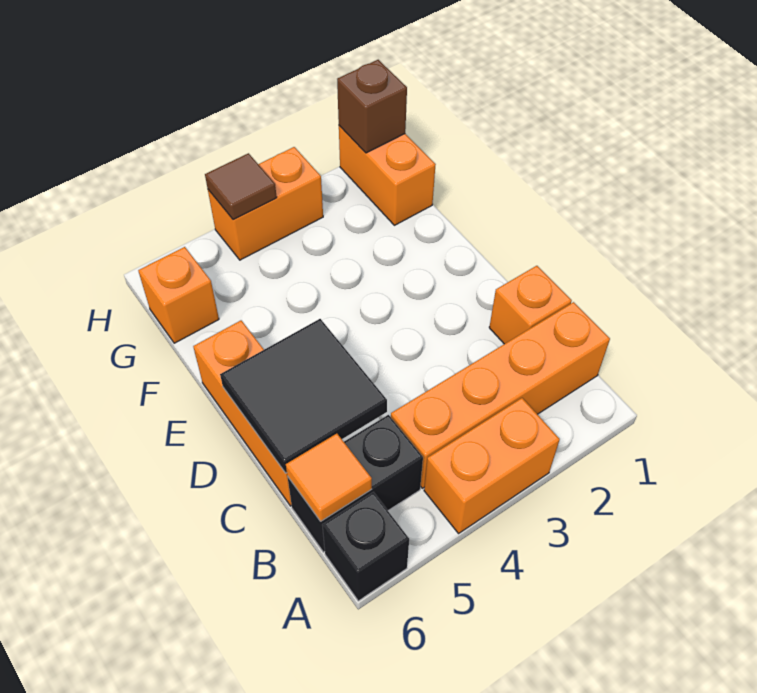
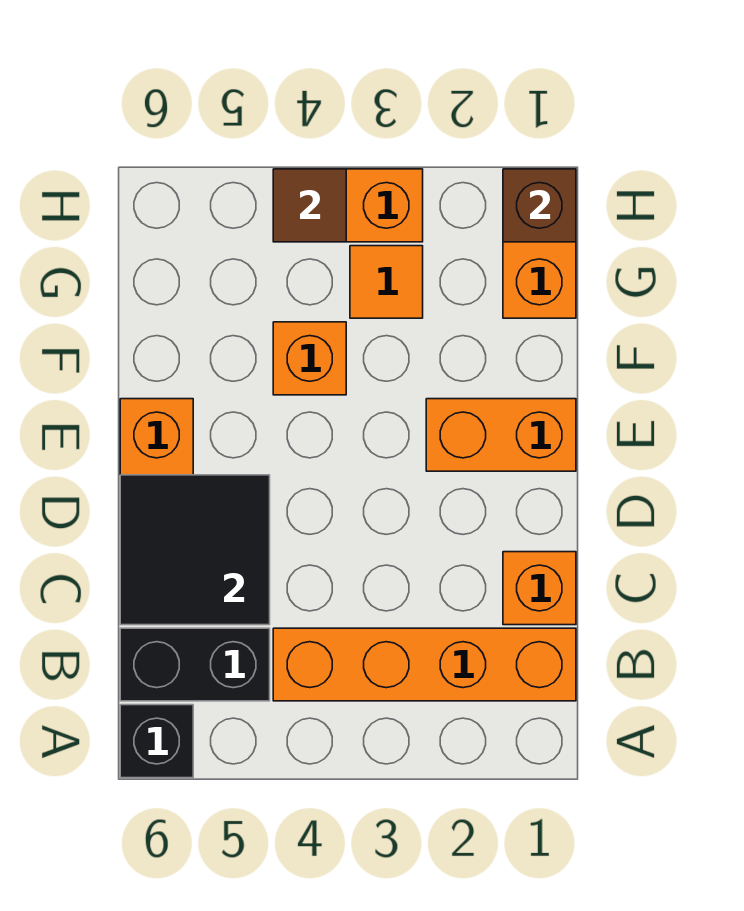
orange brick A3:A4 level 1 -> orange brick E1:E2 level 1
orange tile B6 level 2 -> orange tile G3 level 1
orange brick G6 level 1 -> orange brick F4 level 1

